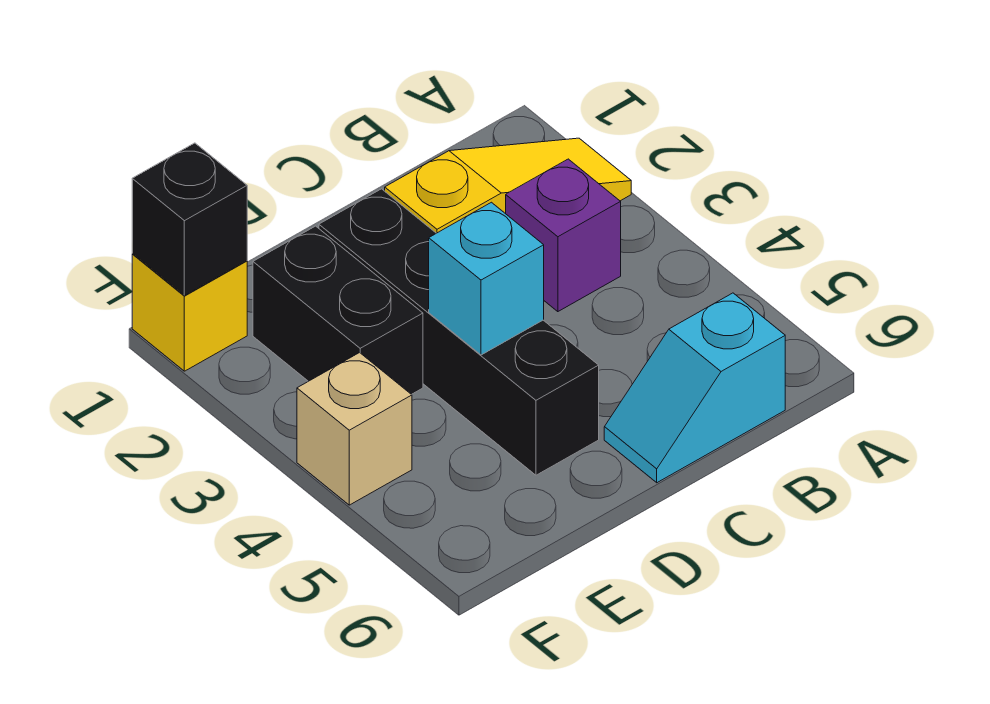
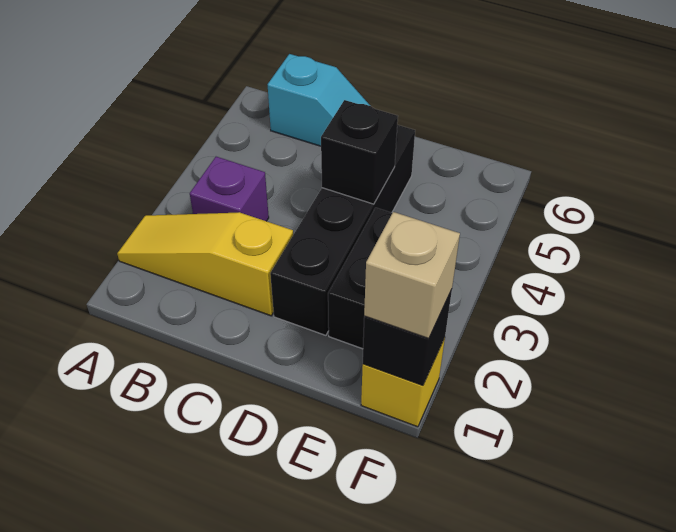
cyan brick D4 level 2 -> black brick D4 level 2
tan brick F4 level 1 -> tan brick F1 level 3

